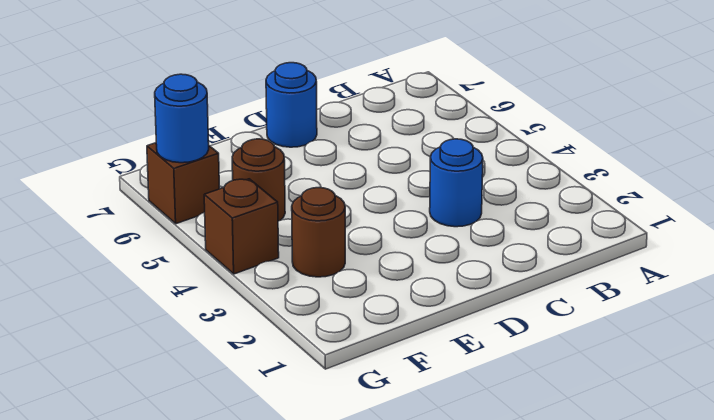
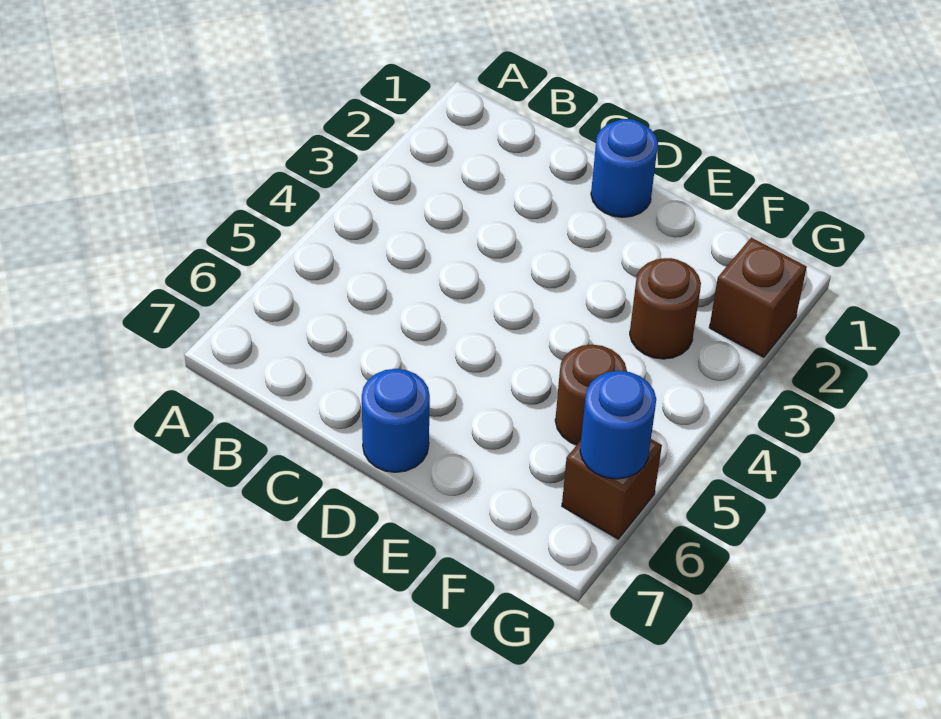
blue round brick C3 level 1 -> blue round brick D1 level 1
brown brick G4 level 1 -> brown brick G2 level 1

